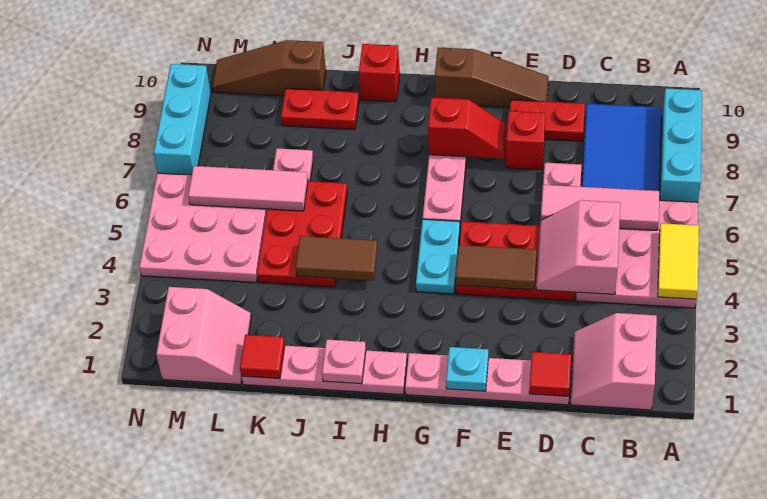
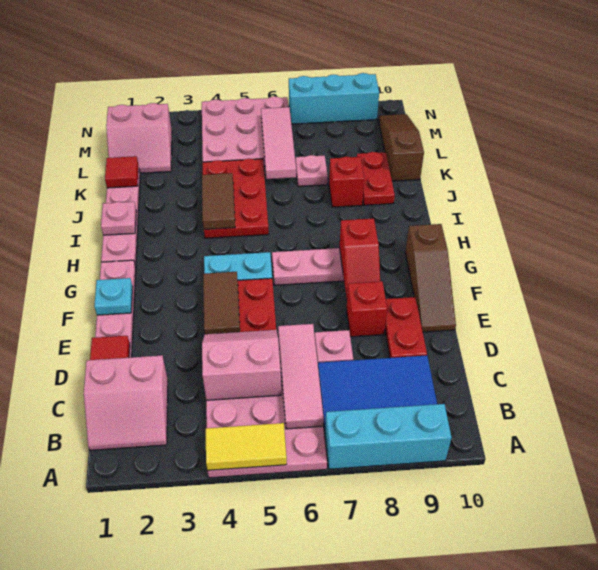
pink slope B1:C2 level 1 top B -> pink slope B1:C2 level 1 top C
red brick I10 level 1 -> red brick J8 level 1
red plate J4:K6 level 1 -> red plate I4:K5 level 1

